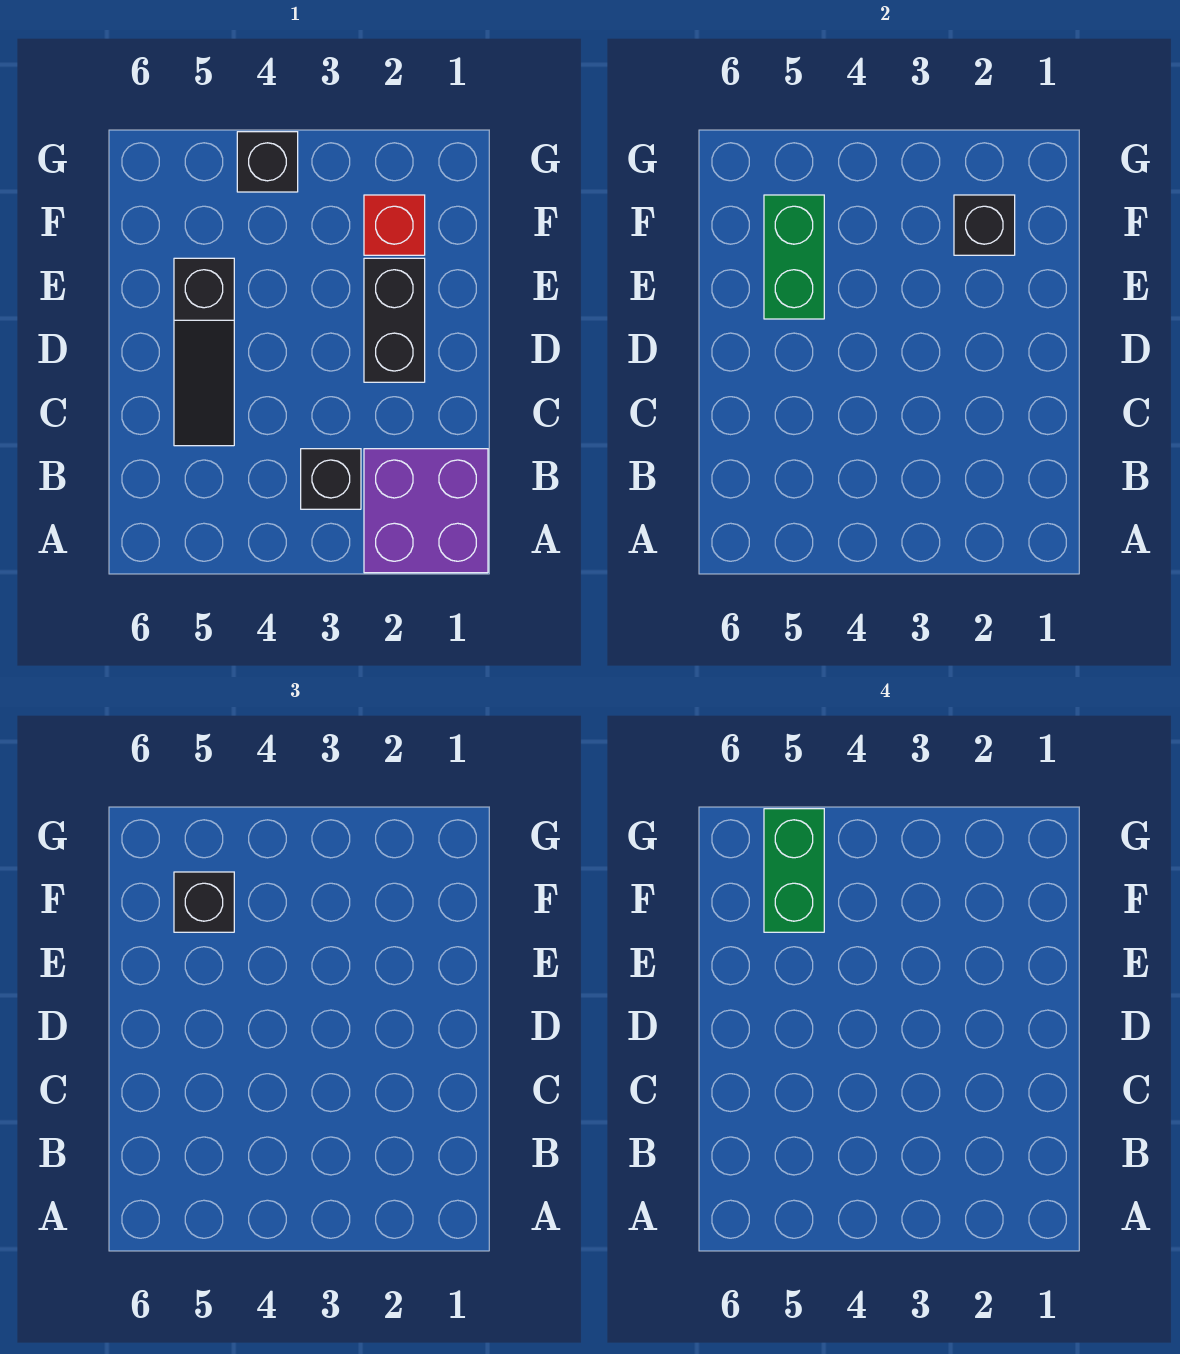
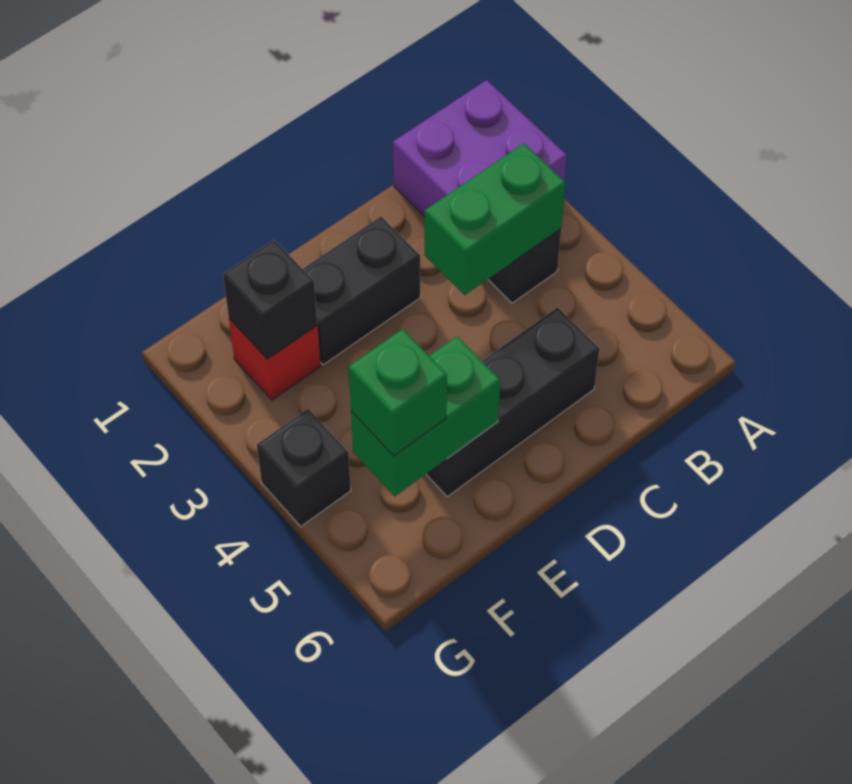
black slope C5:E5 level 1 top E -> black brick C5:E5 level 1
black brick F5 level 3 -> green brick F5 level 3
green brick F5:G5 level 4 -> green brick B3:C3 level 2

